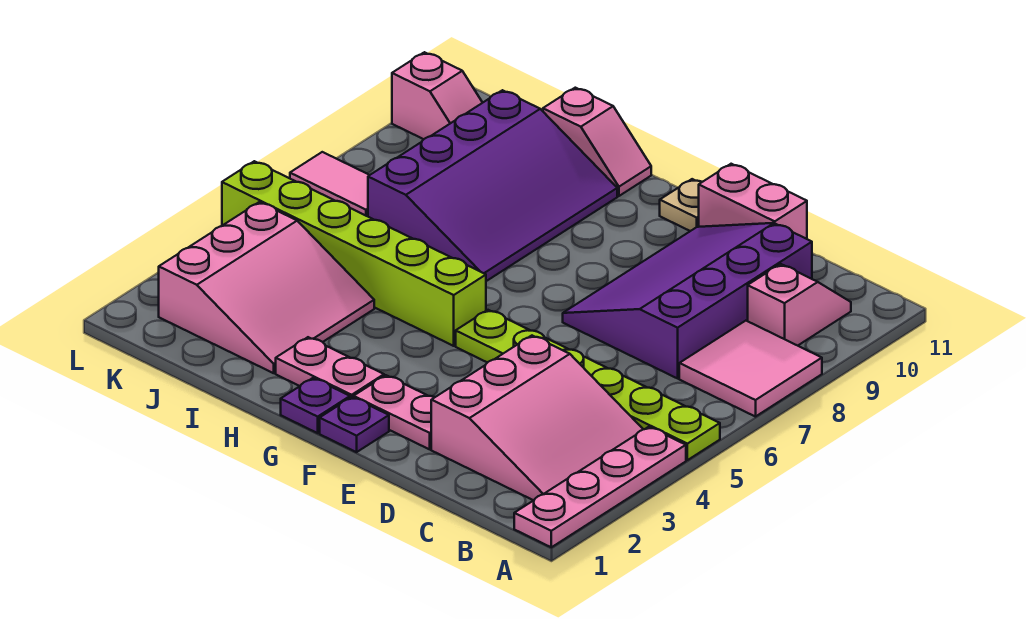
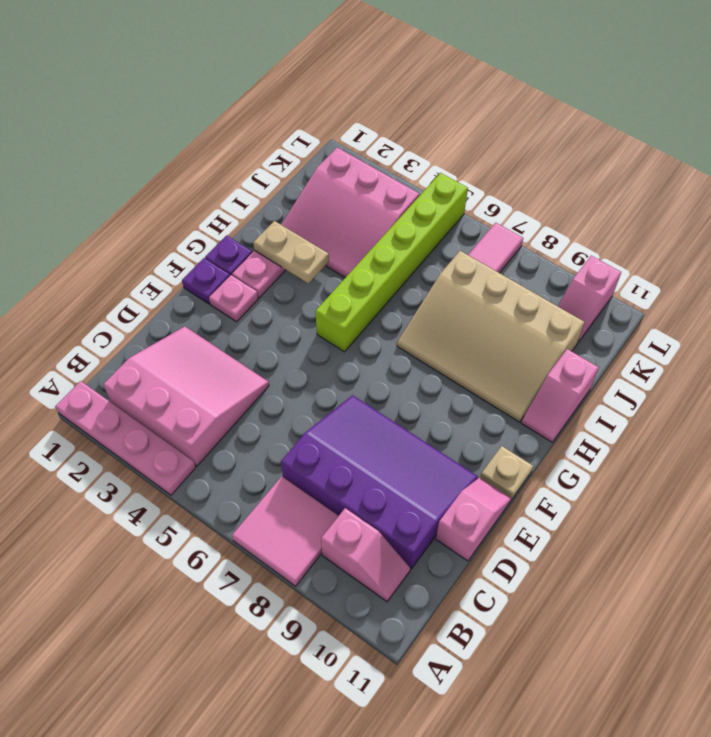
lime plate A5:F5 level 1 -> none
pink slope B2:D4 level 1 top D -> pink slope B2:D4 level 1 top B
pink brick D11:E11 level 1 -> pink slope D11:E11 level 1 top D
pink plate E2:F2 level 1 -> pink plate F2 level 1
none -> tan plate H2:H3 level 2
purple slope H7:J10 level 1 top J -> tan slope H7:J10 level 1 top J

